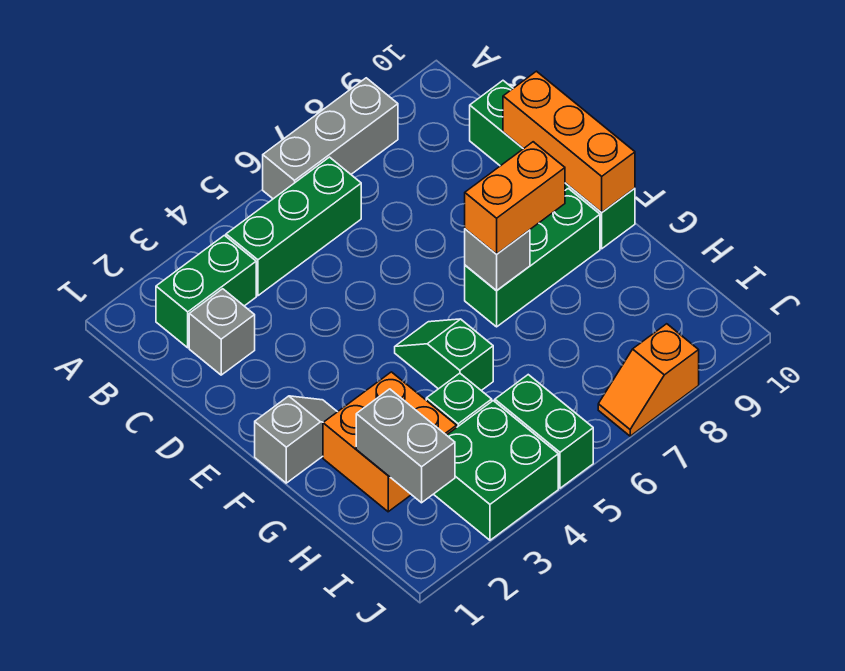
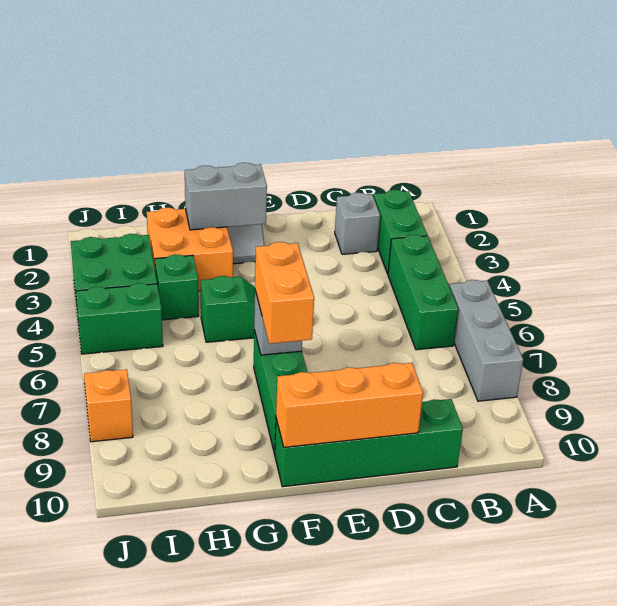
grey brick H2:I2 level 2 -> grey brick F2:G2 level 2

